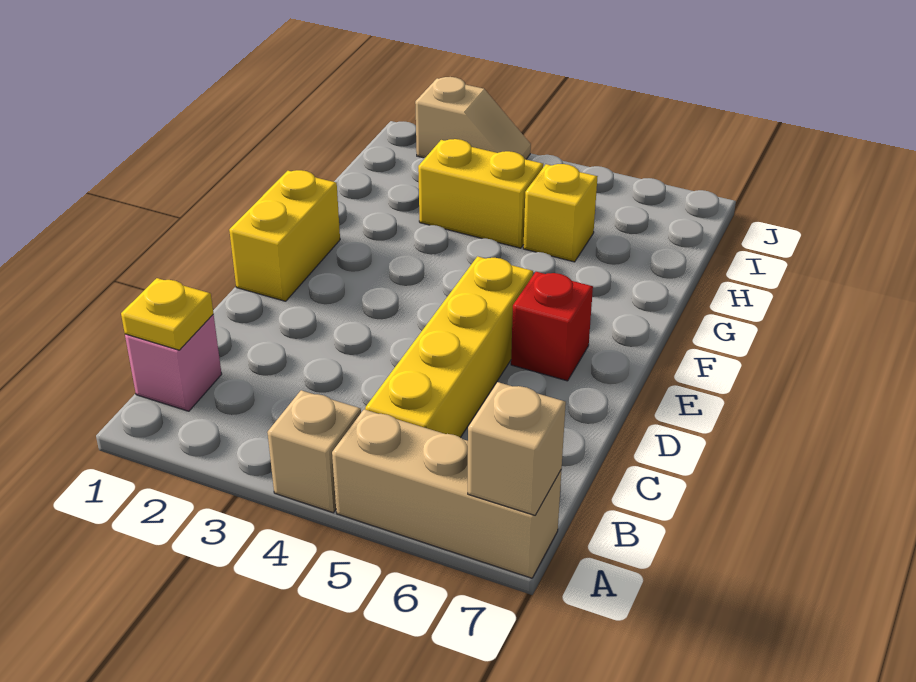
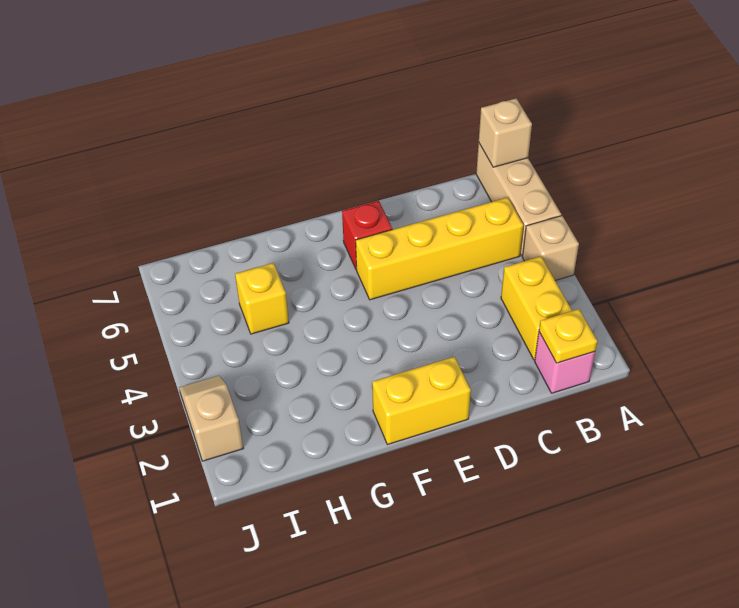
yellow brick H3:H4 level 1 -> yellow brick B2:B3 level 1

